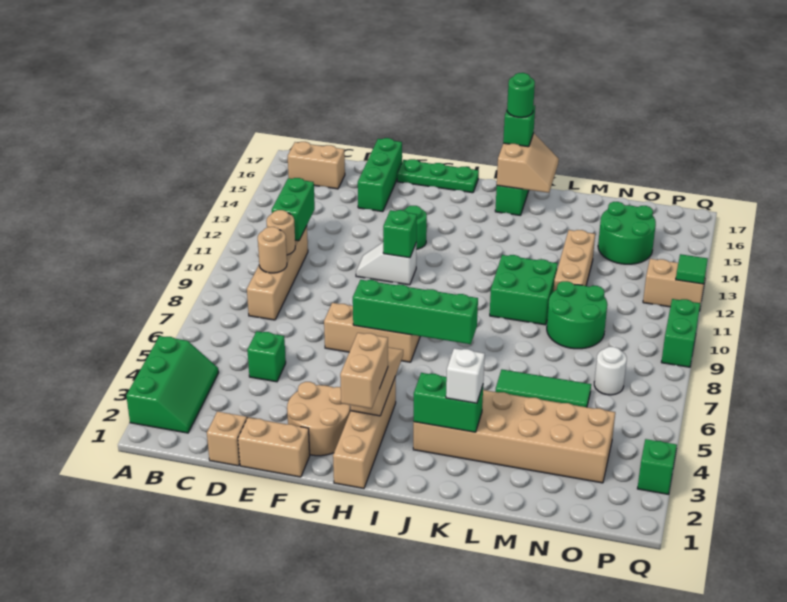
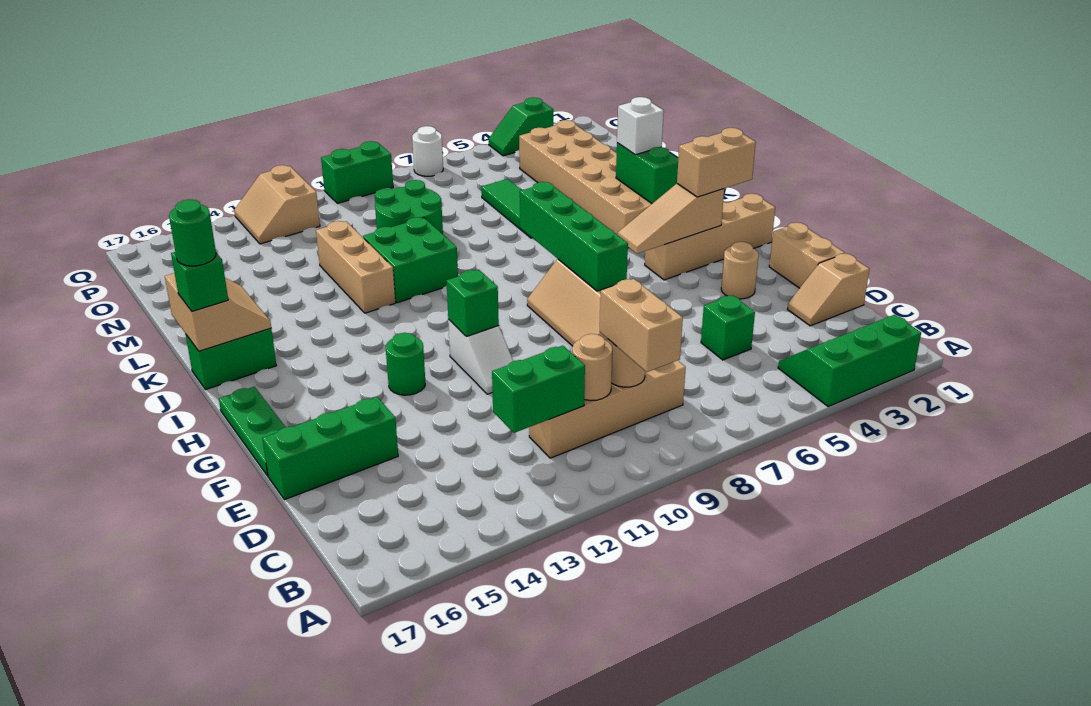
tan brick B16:C16 level 1 -> tan brick B9:C9 level 3
tan round brick F2:G3 level 1 -> tan round brick F3 level 1
tan slope J16:K17 level 2 top J -> tan slope J16:K17 level 2 top 17
tan brick M11:M13 level 1 -> tan brick K12:M12 level 1
green round brick N14:O15 level 1 -> none
white round brick O7 level 1 -> white round brick Q7 level 1
green tile Q12 level 2 -> none

